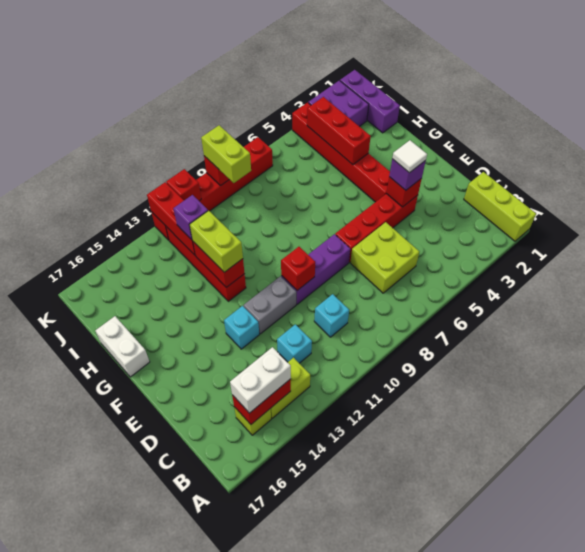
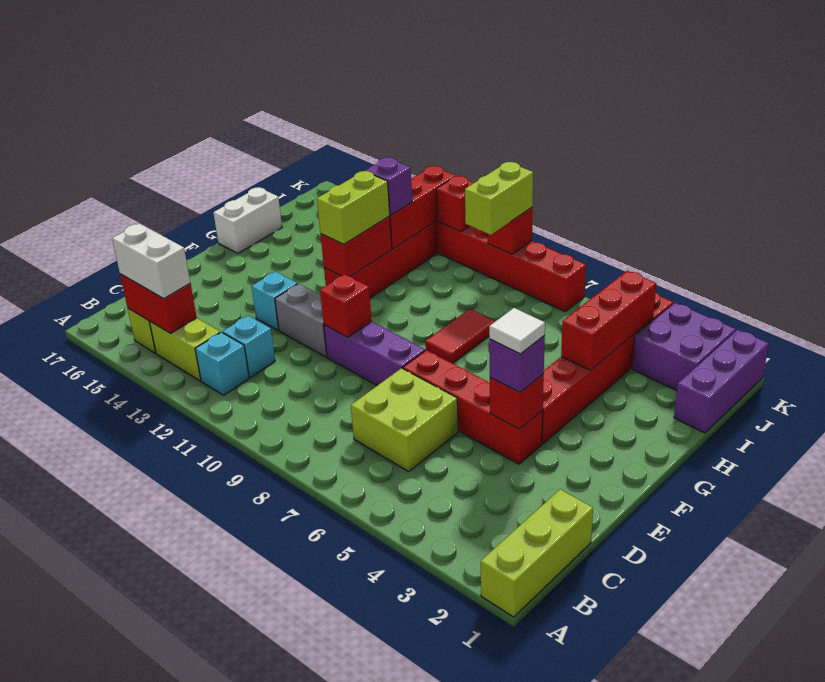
cyan brick C10 level 1 -> cyan brick B12 level 1
none -> red tile G8:H8 level 1

